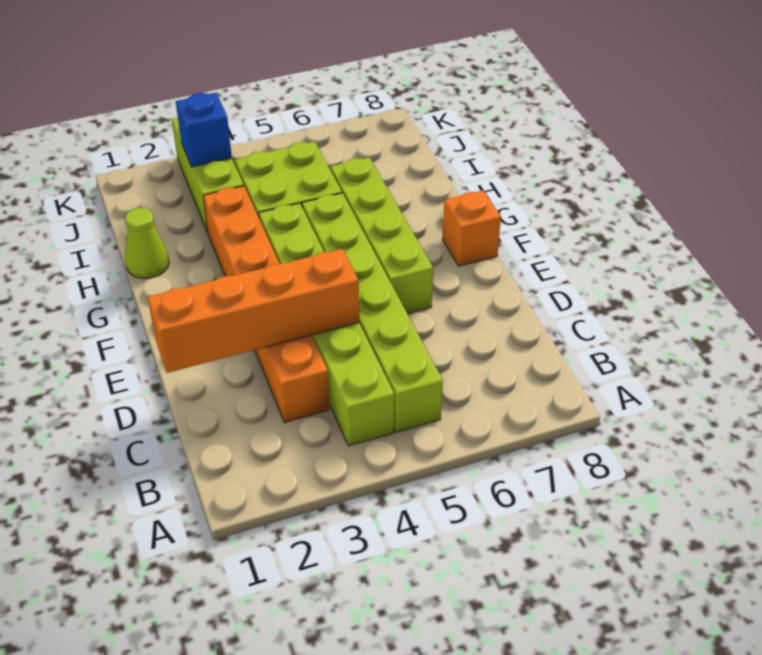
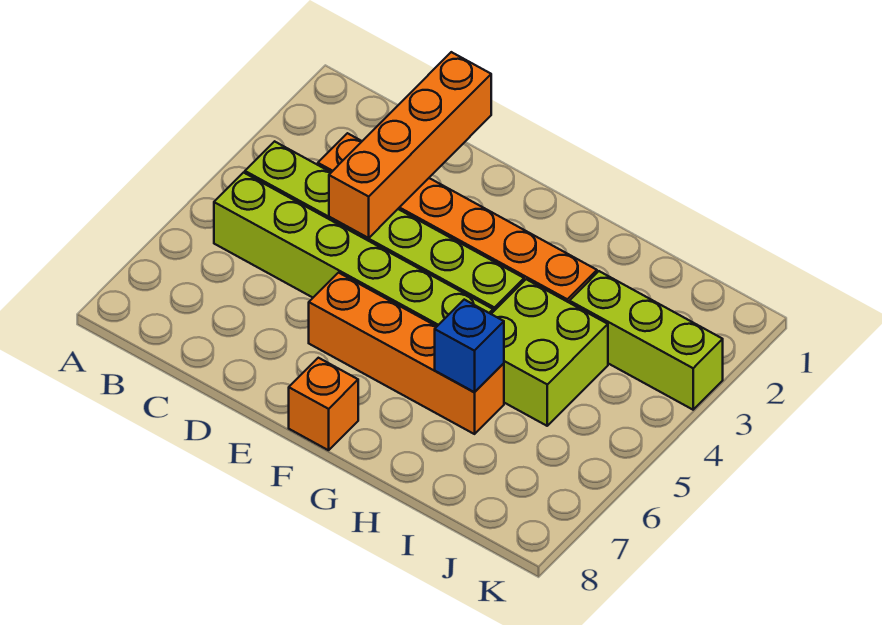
lime brick E6:H6 level 1 -> orange brick E6:H6 level 1
lime cone H1 level 1 -> none
blue brick J3 level 2 -> blue brick H6 level 2

